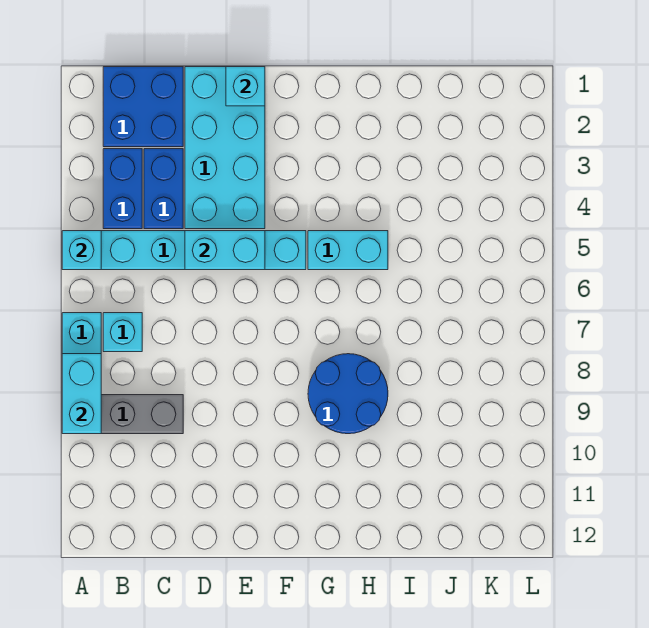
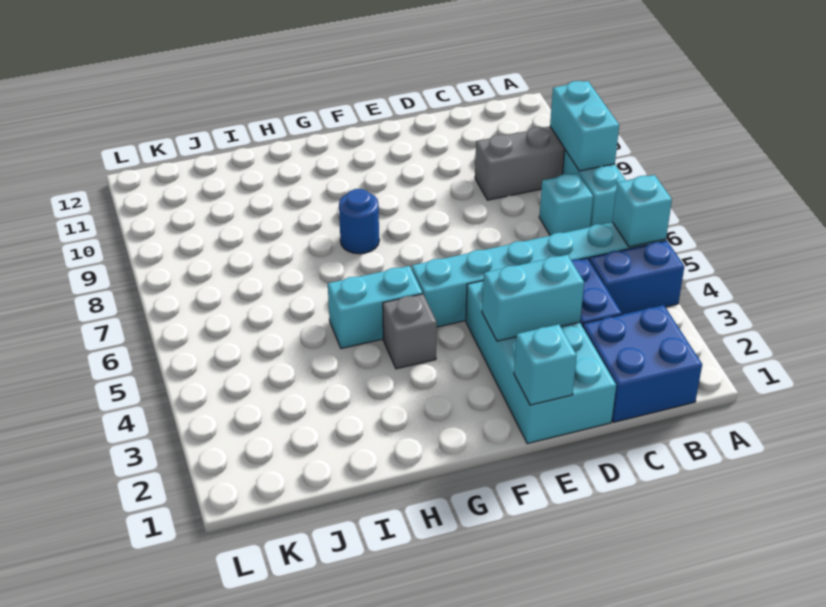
blue brick B3:B4 level 1 -> blue brick A4:B4 level 1
cyan brick D5:E5 level 2 -> cyan brick D3:E3 level 2
none -> grey brick G4 level 1
blue round brick G8:H9 level 1 -> blue round brick G8 level 1

